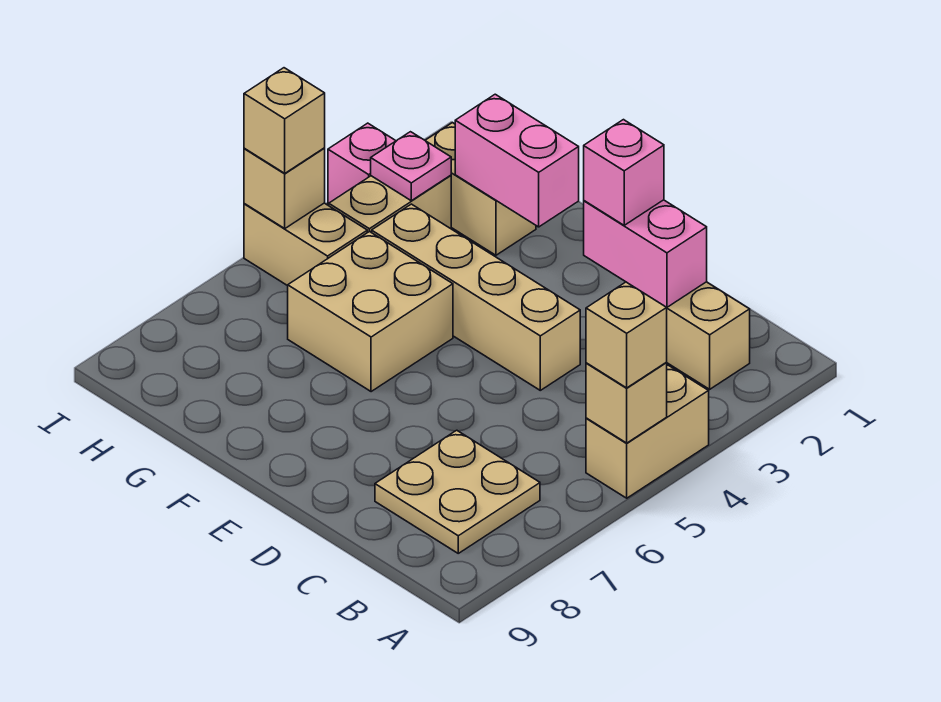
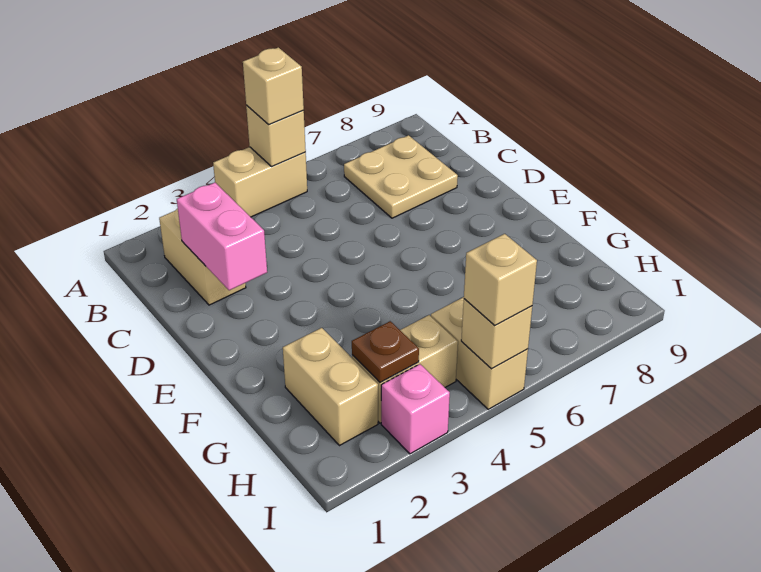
pink brick D2 level 3 -> none
tan brick D4:G4 level 1 -> none
pink brick F2:G2 level 2 -> none
tan brick F5:G6 level 1 -> none
pink plate H3 level 2 -> brown plate H3 level 2

